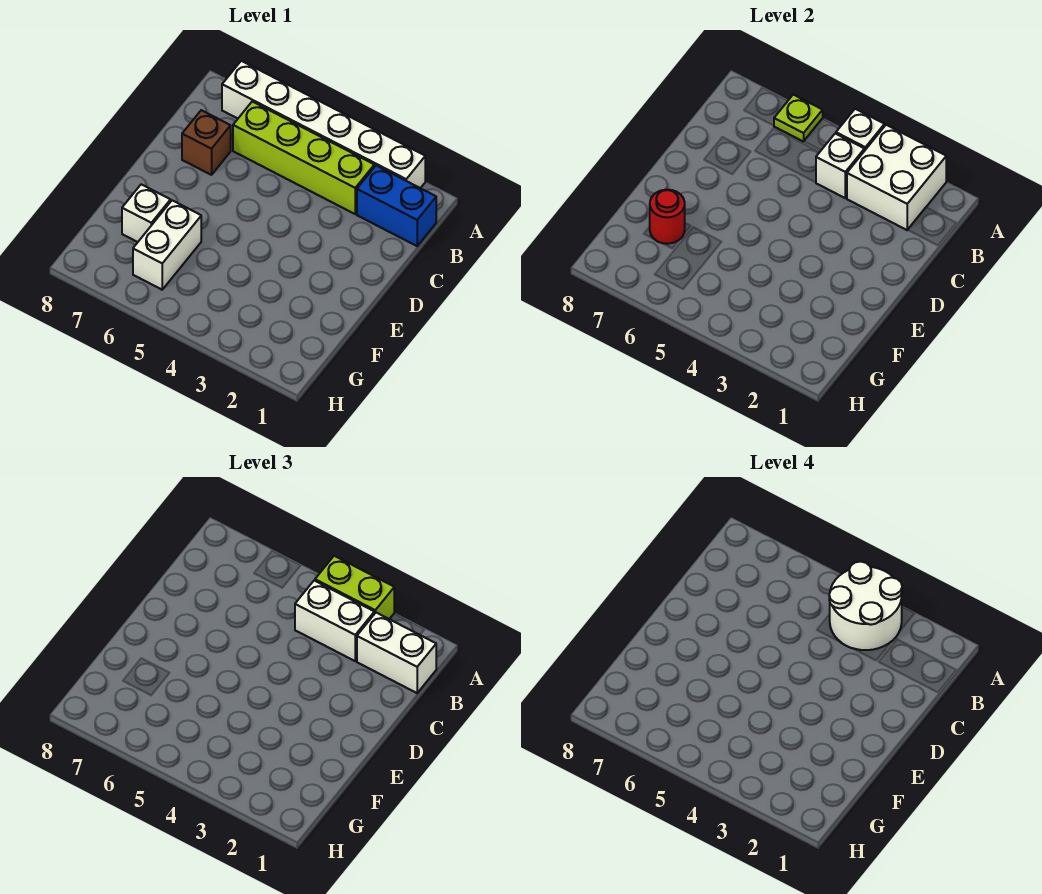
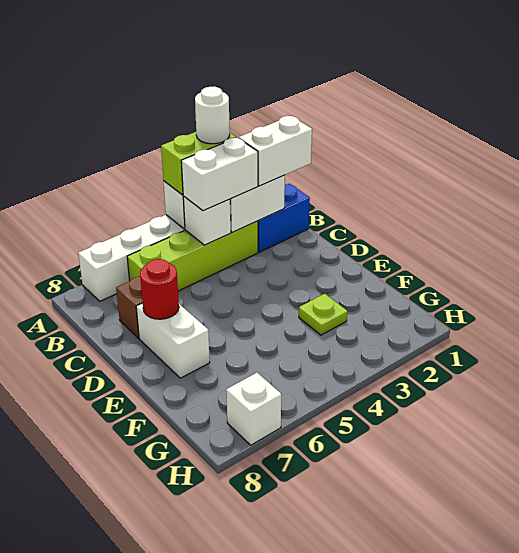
white round brick A3:B4 level 4 -> white round brick A3 level 4
lime plate A6 level 2 -> lime plate F3 level 1
white brick F6:G6 level 1 -> white brick D7:E7 level 1
white brick F7 level 1 -> white brick H7 level 1
red round brick F7 level 2 -> red round brick D7 level 2

